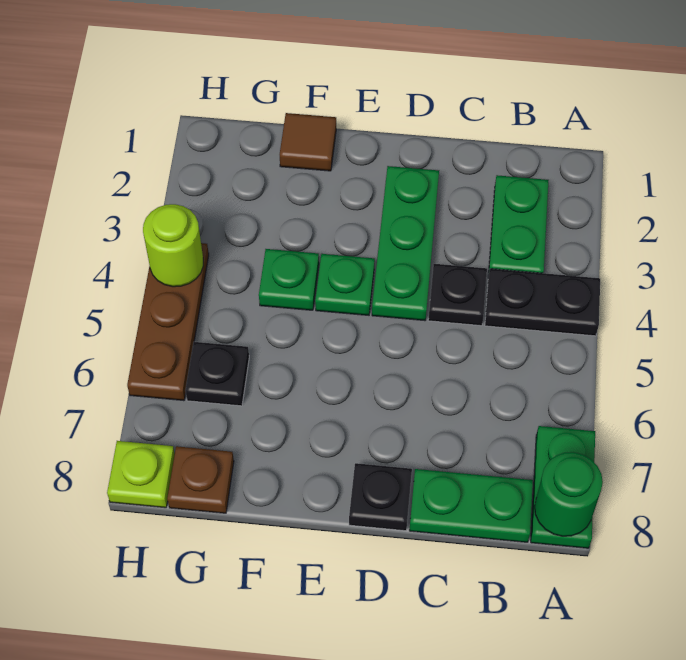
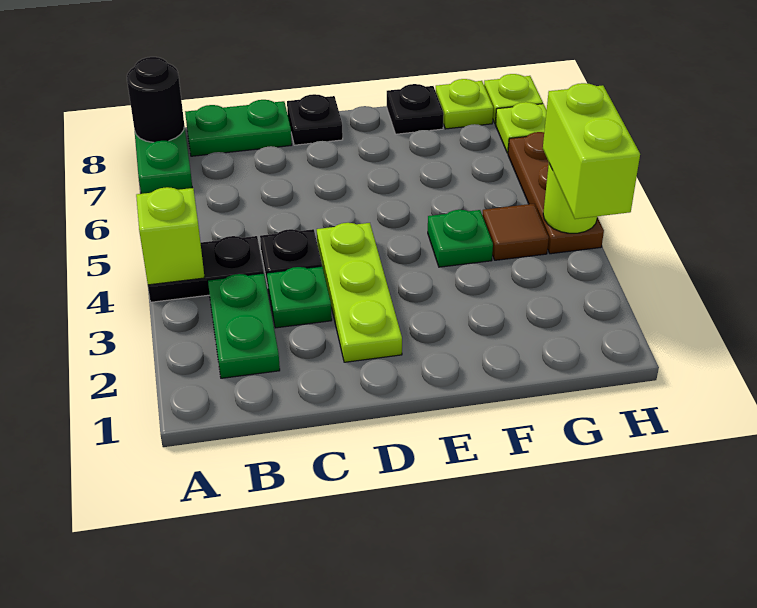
none -> lime brick A4 level 2
green round brick A8 level 2 -> black round brick A8 level 2
green plate D2:D4 level 1 -> lime plate D2:D4 level 1
green plate E4 level 1 -> green plate C3 level 1
brown tile F1 level 1 -> brown tile G4 level 1
black plate G6 level 1 -> black plate F8 level 1
brown plate G8 level 1 -> lime plate G8 level 1
none -> lime brick H3:H4 level 3
none -> lime plate H7 level 1

